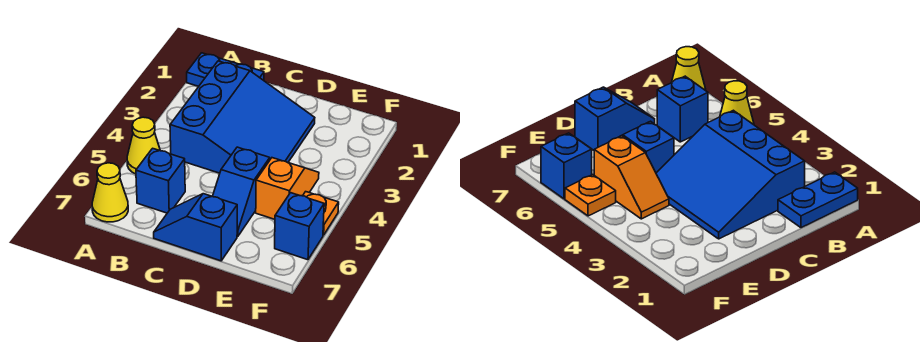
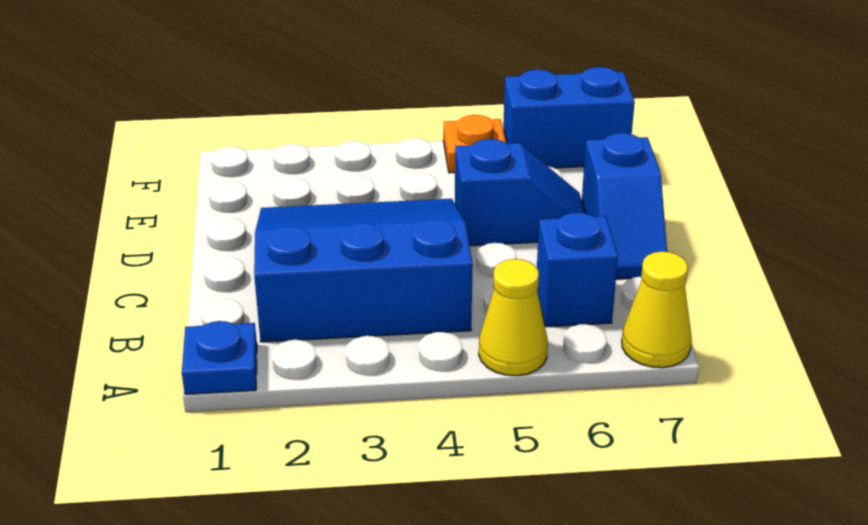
blue plate A1:B1 level 1 -> blue plate A1 level 1
orange slope E4:E5 level 1 top 5 -> none
blue brick F6 level 1 -> blue brick F6:F7 level 1

